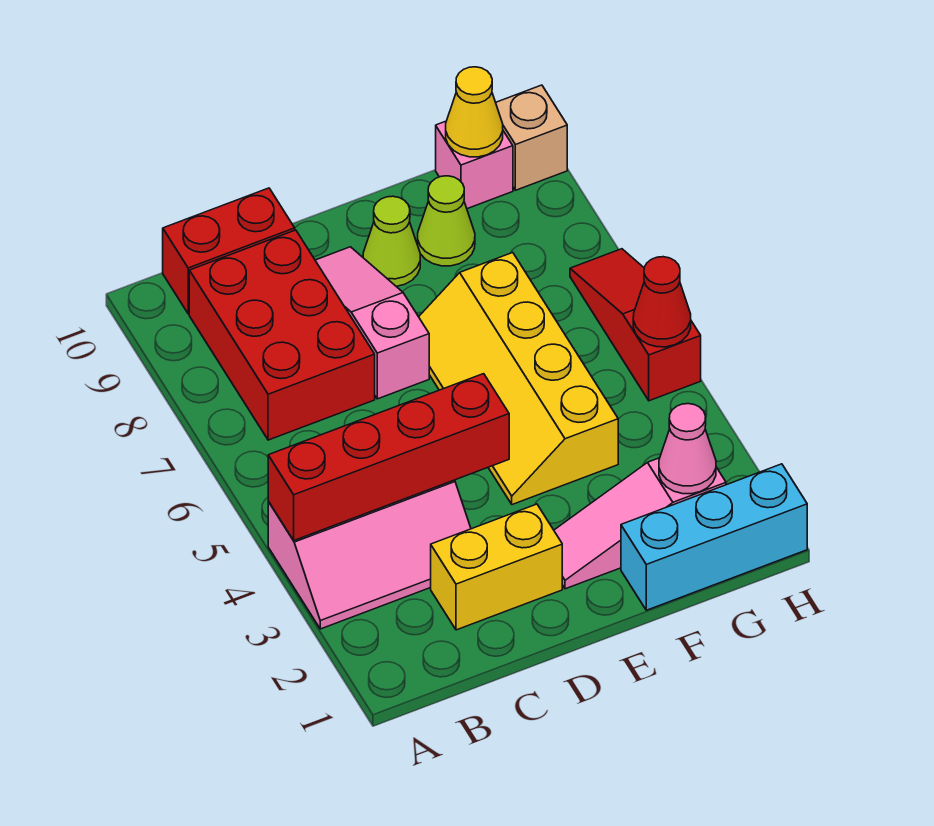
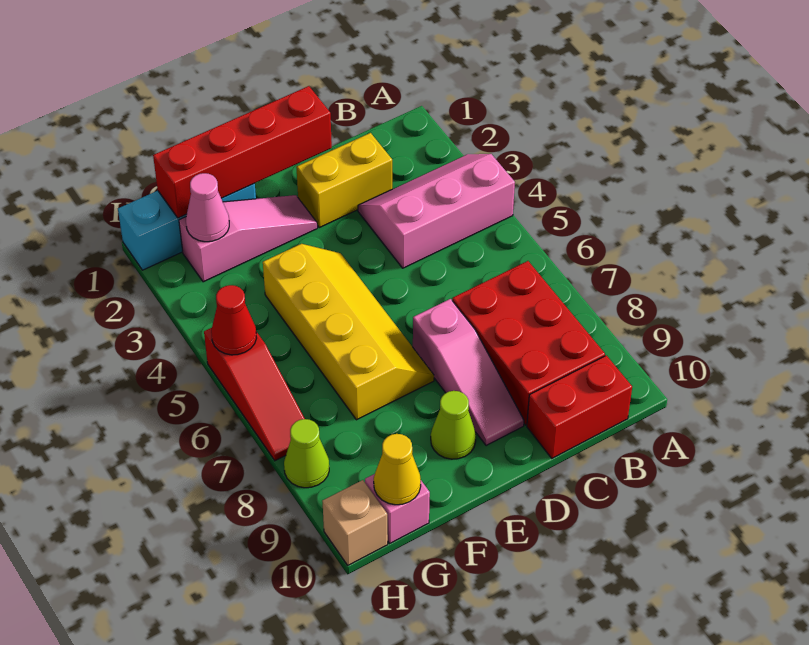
red brick A4:D4 level 2 -> red brick D1:G1 level 2
lime cone F9 level 1 -> lime cone H8 level 1

